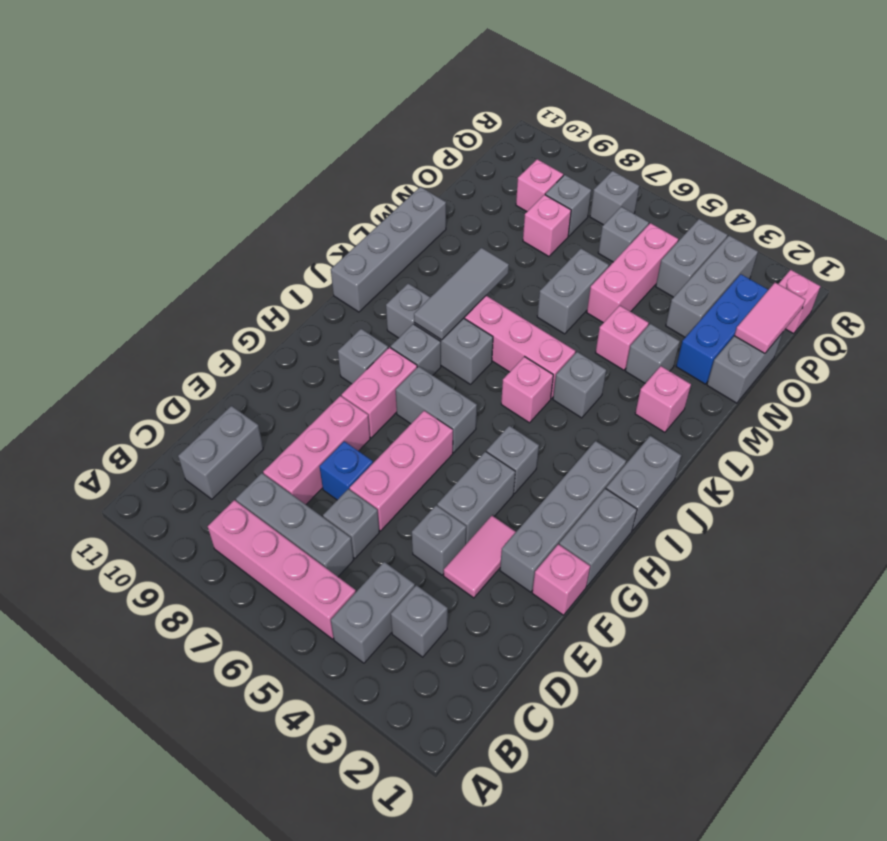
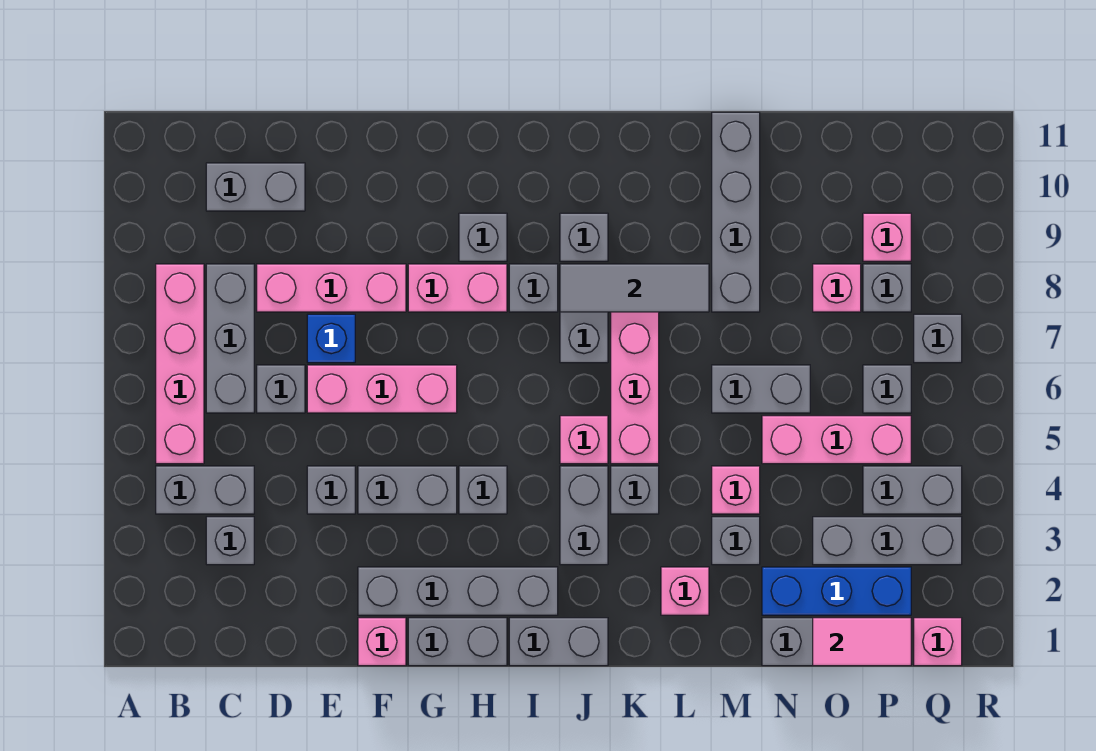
pink tile E3:F3 level 1 -> none
grey brick H6:H7 level 1 -> grey brick J3:J4 level 1
grey brick J11:M11 level 1 -> grey brick M8:M11 level 1

